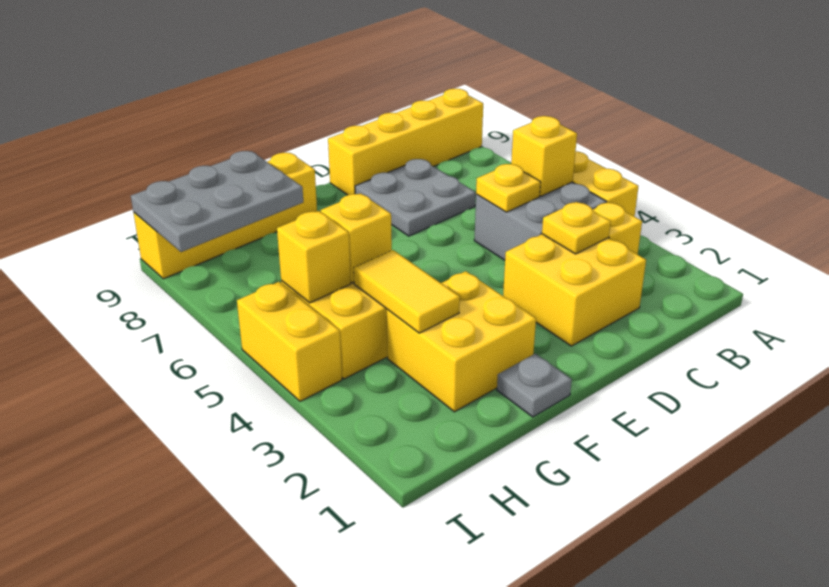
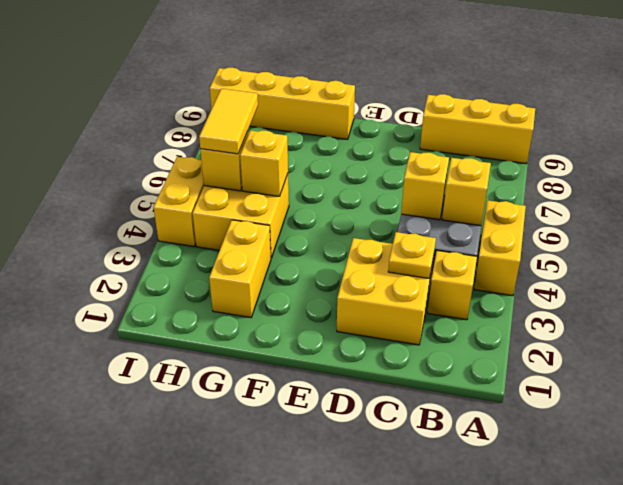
yellow brick A9:D9 level 1 -> yellow brick A9:C9 level 1
yellow plate C5 level 2 -> yellow brick C5 level 2
grey plate C7:D8 level 1 -> none
grey plate F1 level 1 -> none
yellow brick F2:G3 level 1 -> yellow brick G2:G3 level 1
yellow tile G3:G4 level 2 -> yellow tile H5:H6 level 3
grey plate G8:I9 level 2 -> none

